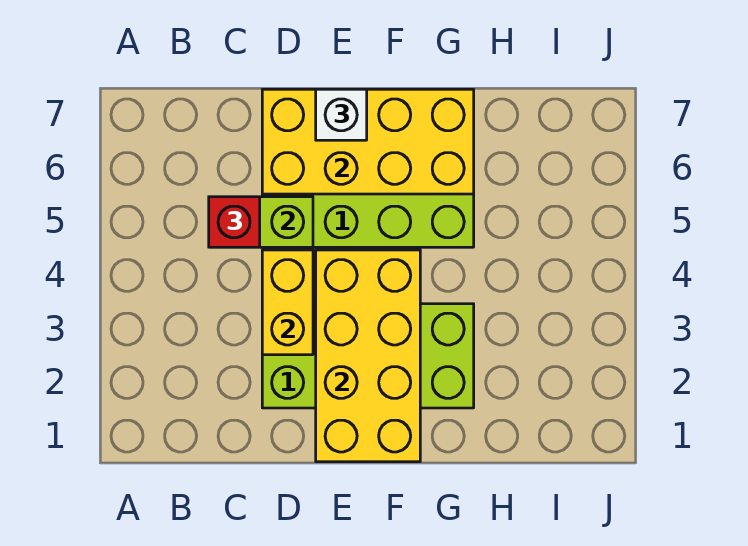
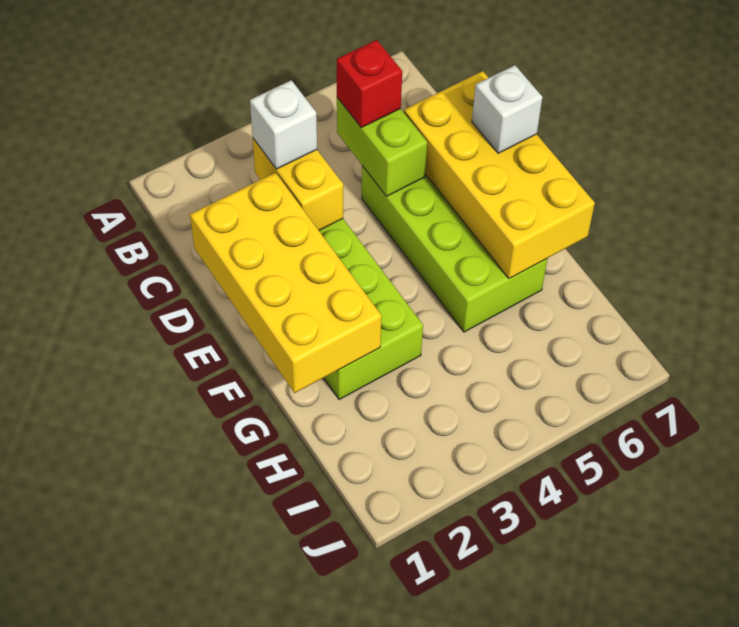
none -> white brick C3 level 3
yellow brick D3:D4 level 2 -> yellow brick C3:D3 level 2
yellow brick E1:F4 level 2 -> yellow brick D1:G2 level 2

